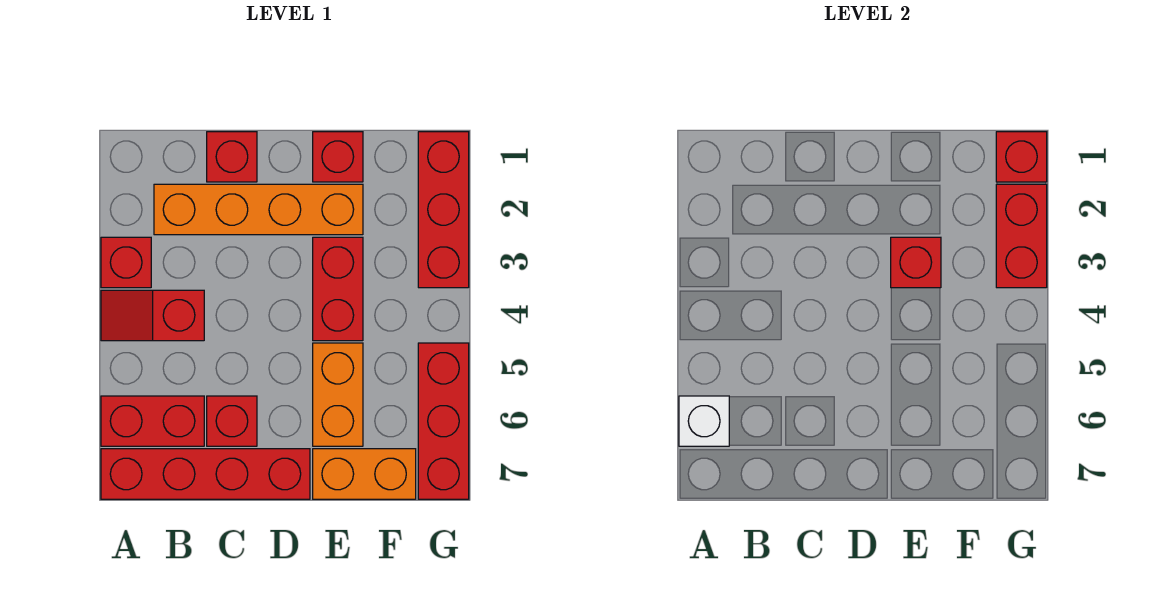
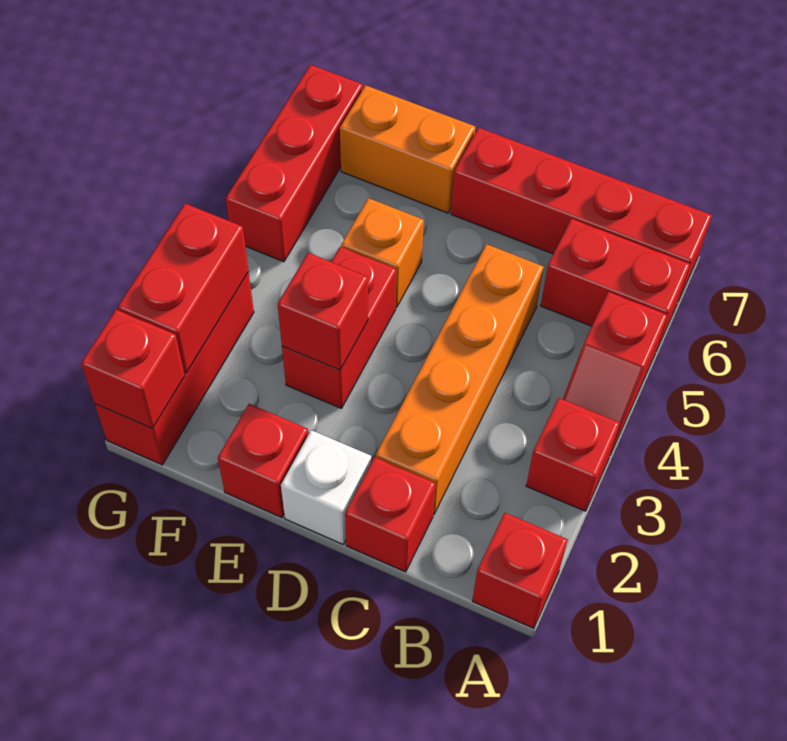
red slope A4:B4 level 1 top B -> red slope A4:A5 level 1 top 5
white brick A6 level 2 -> white brick D1 level 1
orange brick B2:E2 level 1 -> orange brick C2:C5 level 1
red brick C6 level 1 -> red brick A1 level 1
orange brick E5:E6 level 1 -> orange brick E5 level 1

